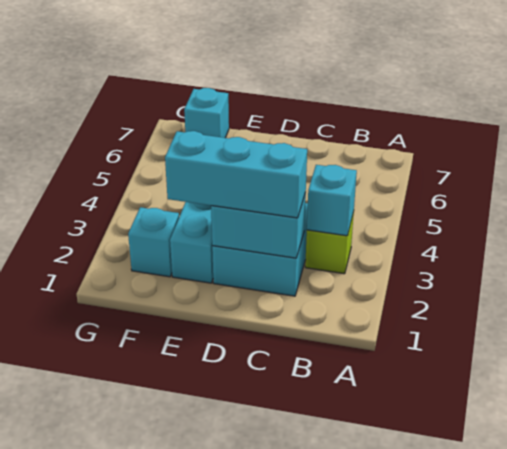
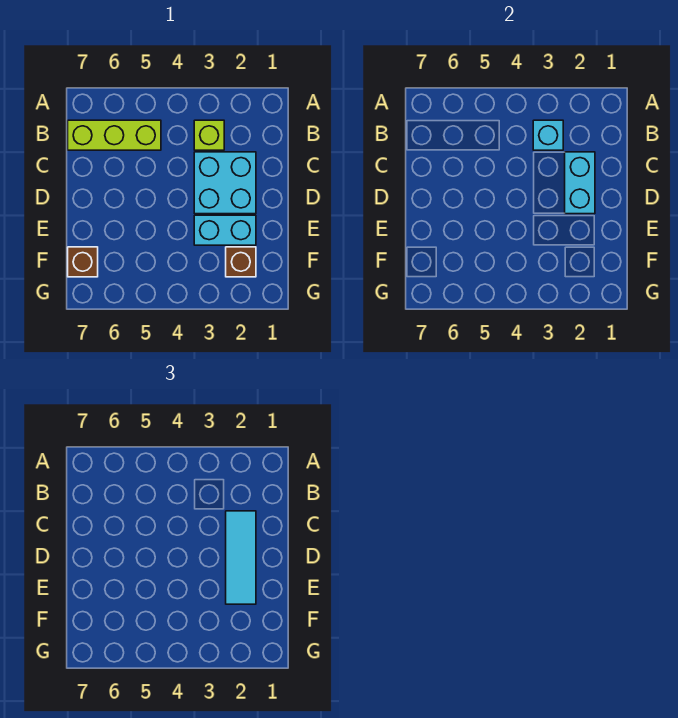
none -> lime brick B5:B7 level 1
cyan brick C2:E2 level 3 -> cyan tile C2:E2 level 3
cyan brick F2 level 1 -> brown brick F2 level 1
cyan brick F7 level 1 -> brown brick F7 level 1

